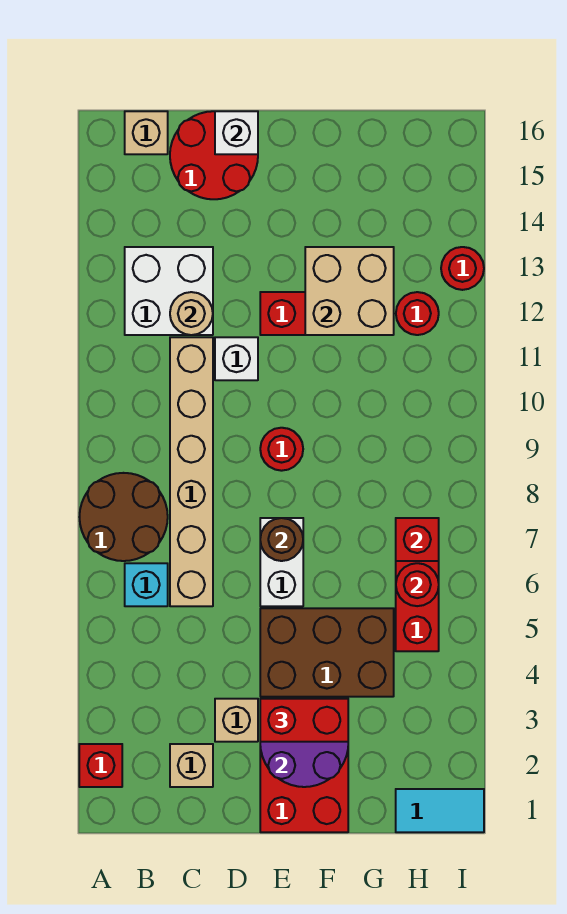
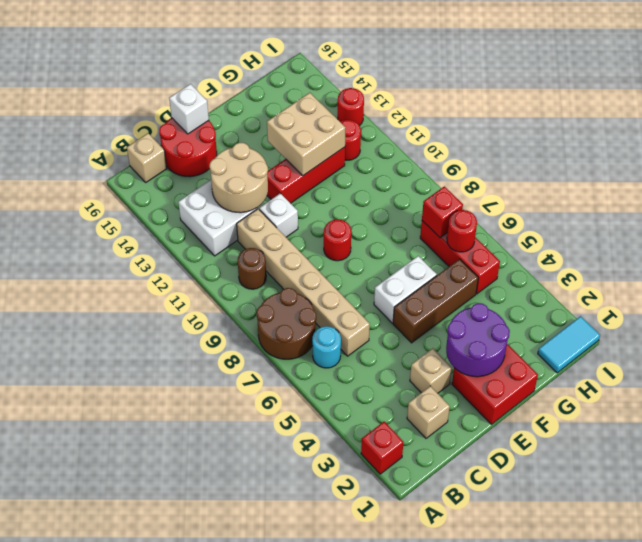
cyan brick B6 level 1 -> cyan round brick B6 level 1
tan round brick C12 level 2 -> tan round brick C12:D13 level 2
red brick E3:F3 level 3 -> none
brown brick E4:G5 level 1 -> brown brick E5:G5 level 1
white brick E6:E7 level 1 -> white brick E6:F6 level 1
brown round brick E7 level 2 -> brown round brick B10 level 1

